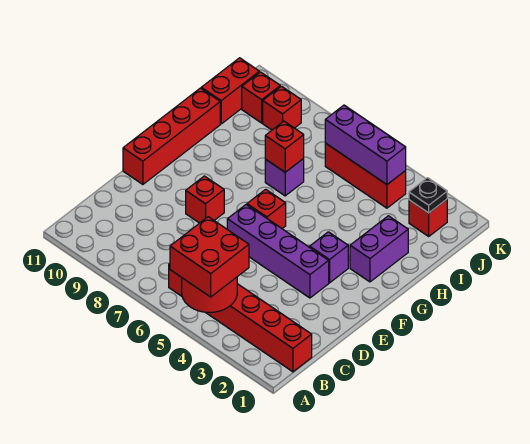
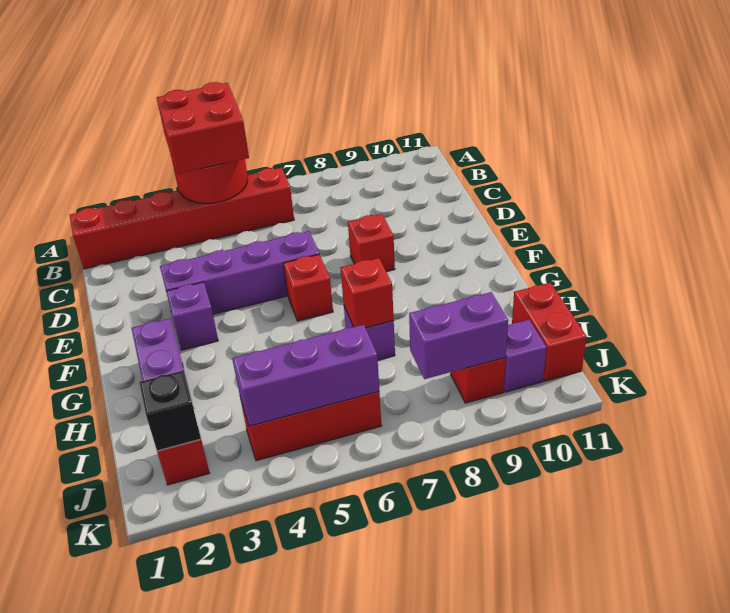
red brick E11:H11 level 1 -> none
black plate J2 level 2 -> black brick J2 level 2
none -> purple brick J8:J9 level 2
red brick J10 level 1 -> purple brick J10 level 1

